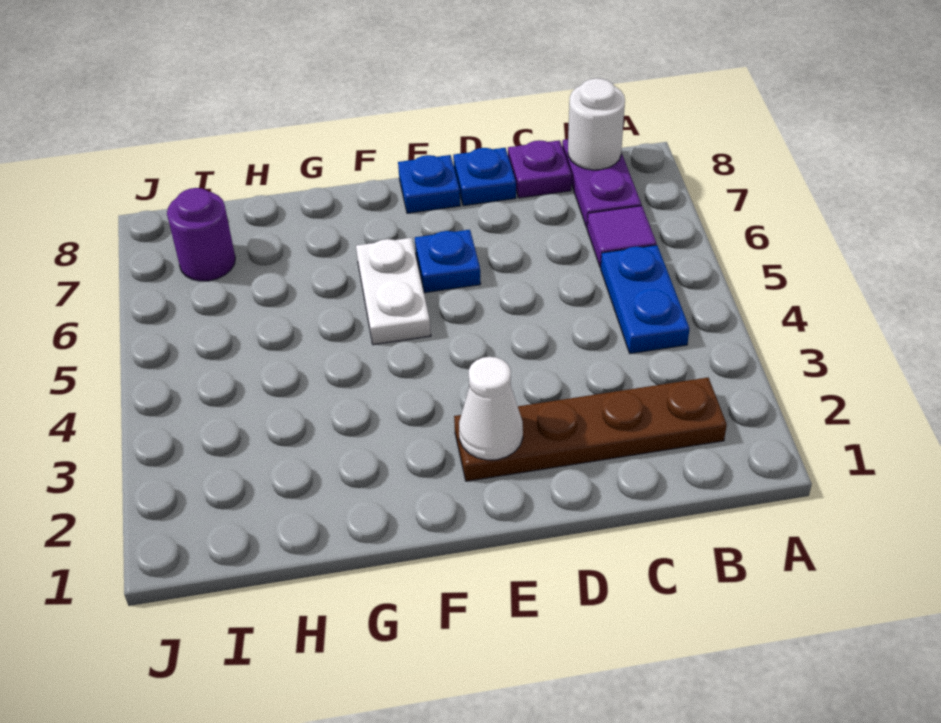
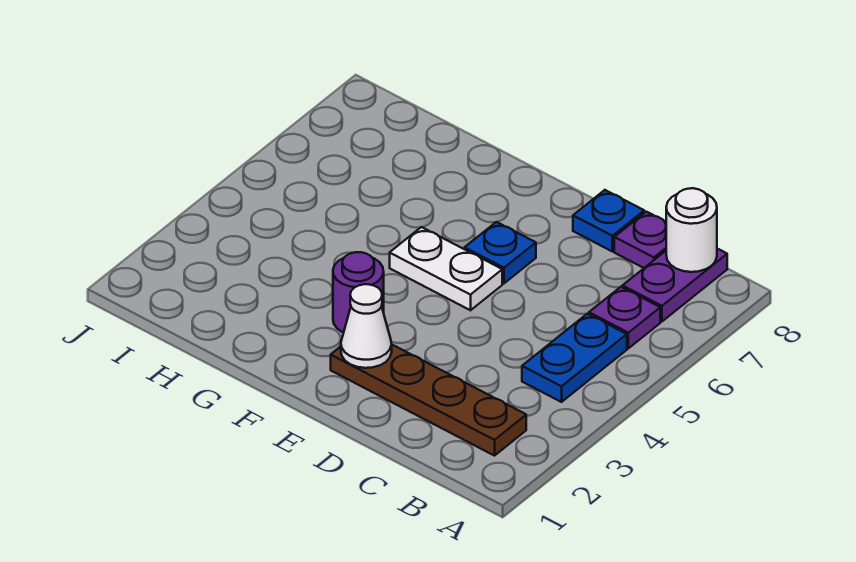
purple tile B6 level 1 -> purple plate B6 level 1
blue plate E8 level 1 -> none
white plate F5:F6 level 1 -> white plate E5:F5 level 1
purple round brick I7 level 1 -> purple round brick F3 level 1

